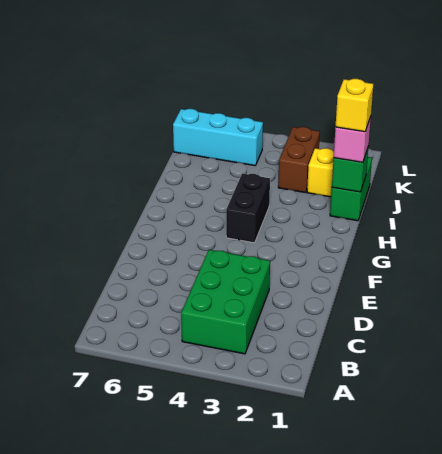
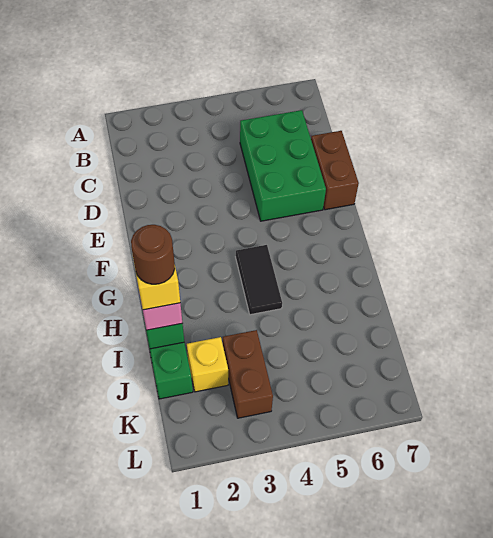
green brick B3:D4 level 1 -> green brick C5:E6 level 1
none -> brown brick D7:E7 level 1
black brick G4:H4 level 1 -> black tile G4:H4 level 1
none -> brown round brick I1 level 5
cyan brick K5:K7 level 1 -> none

